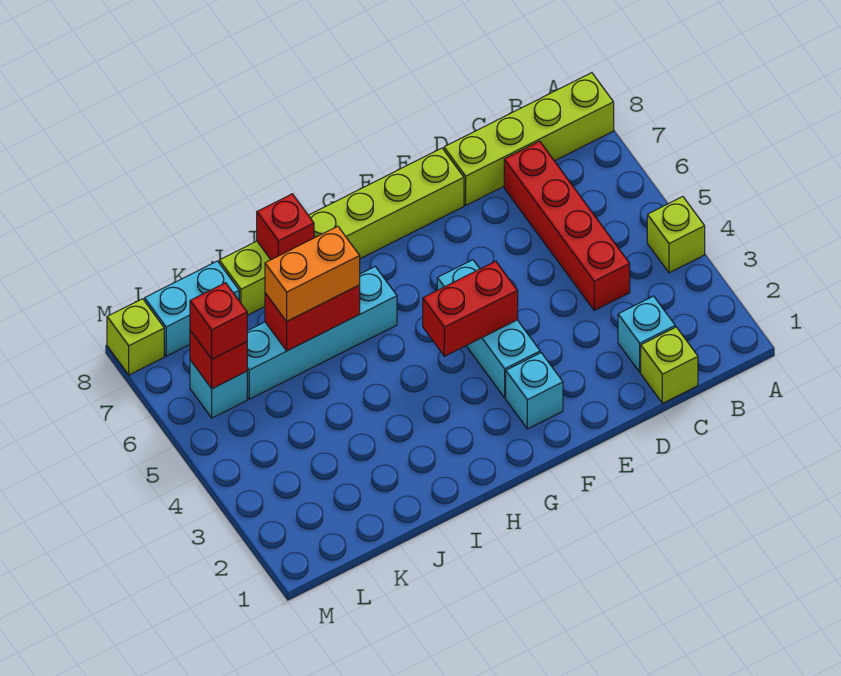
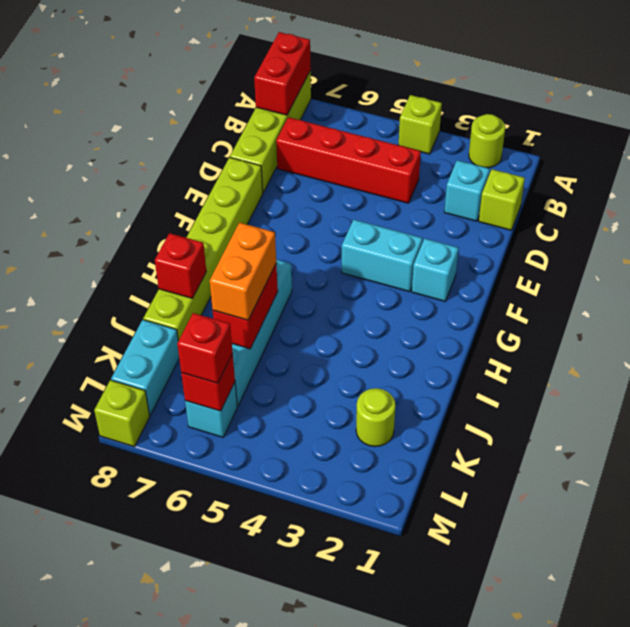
none -> lime round brick A2 level 1
cyan brick F3:F5 level 1 -> cyan brick F3:F4 level 1
red brick F4:G4 level 2 -> red brick A8:B8 level 2
none -> lime round brick K2 level 1

